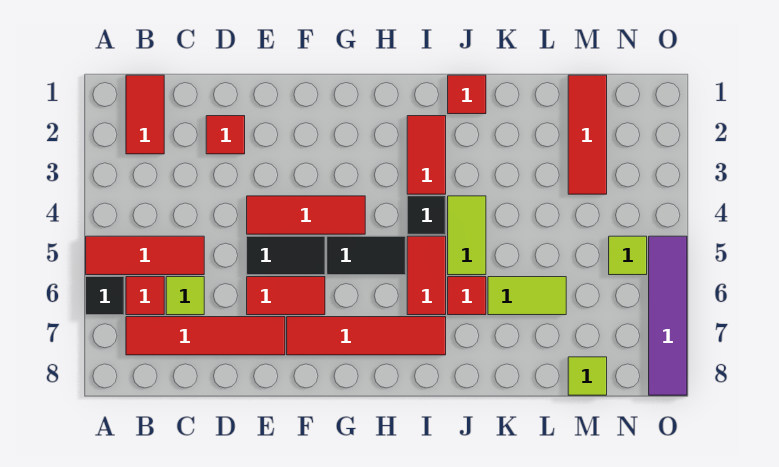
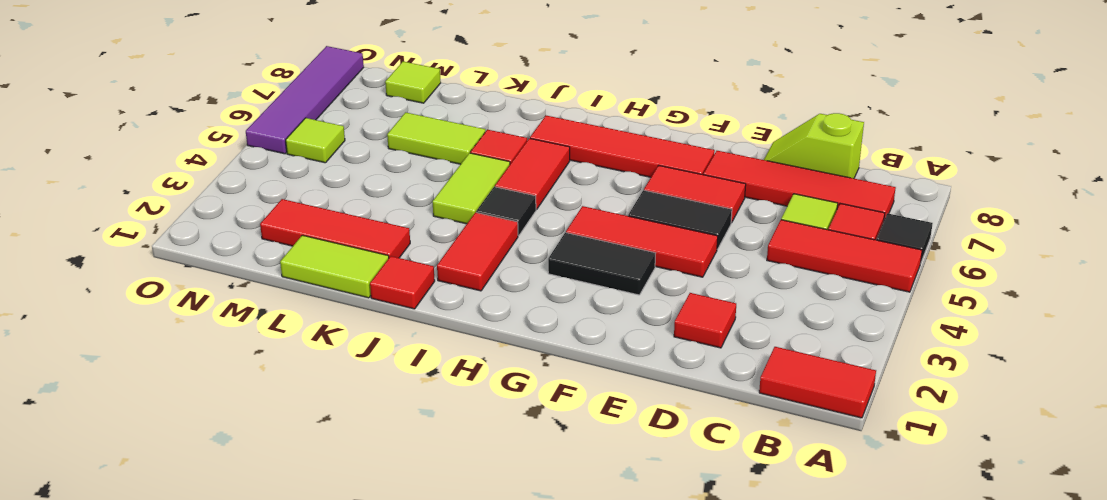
red tile B1:B2 level 1 -> red tile A1:B1 level 1
none -> lime slope C8:D8 level 1 top C
black tile G5:H5 level 1 -> black tile F3:G3 level 1
none -> lime tile K1:L1 level 1
red tile M1:M3 level 1 -> red tile K2:M2 level 1

